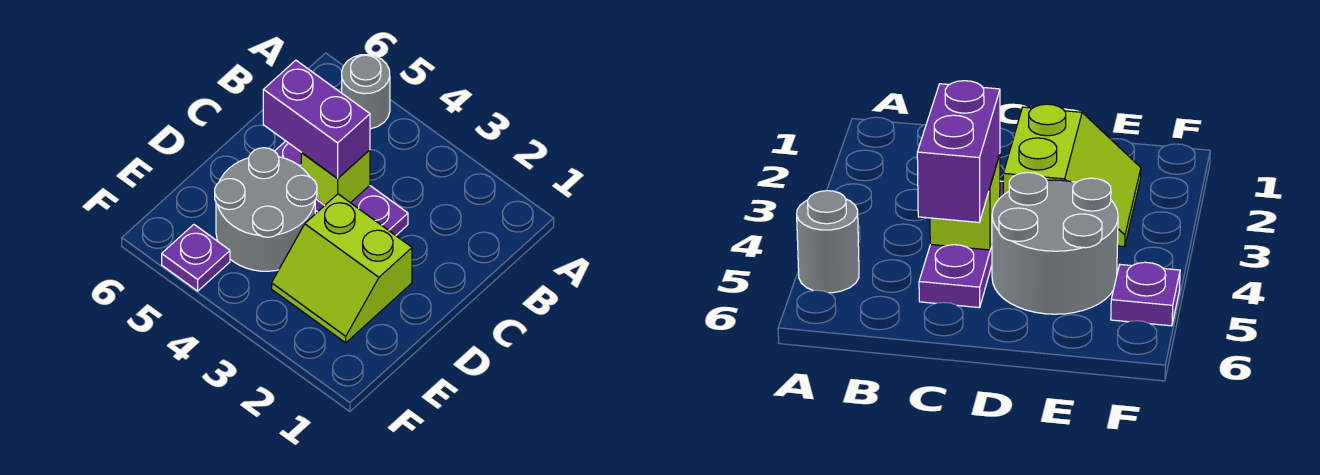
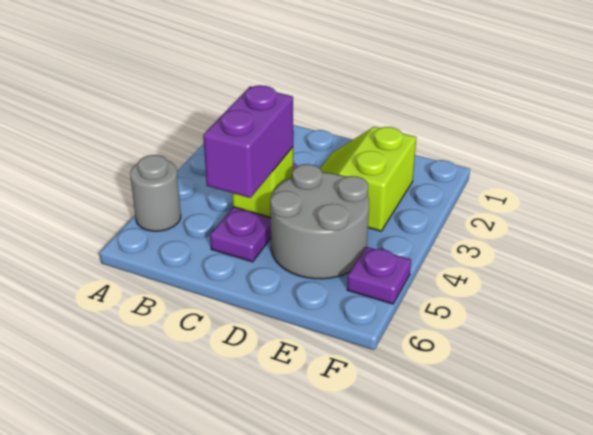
lime slope D2:E3 level 1 top D -> lime slope D2:E3 level 1 top E

